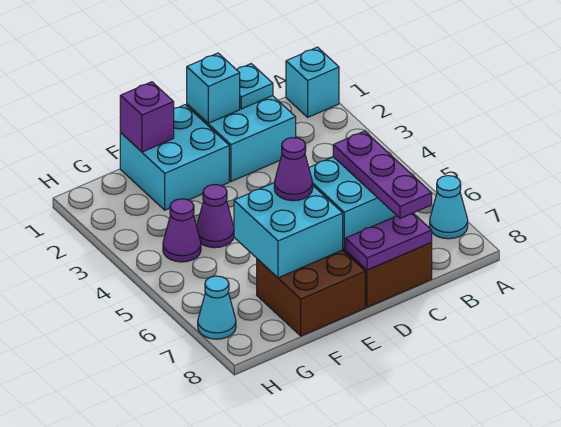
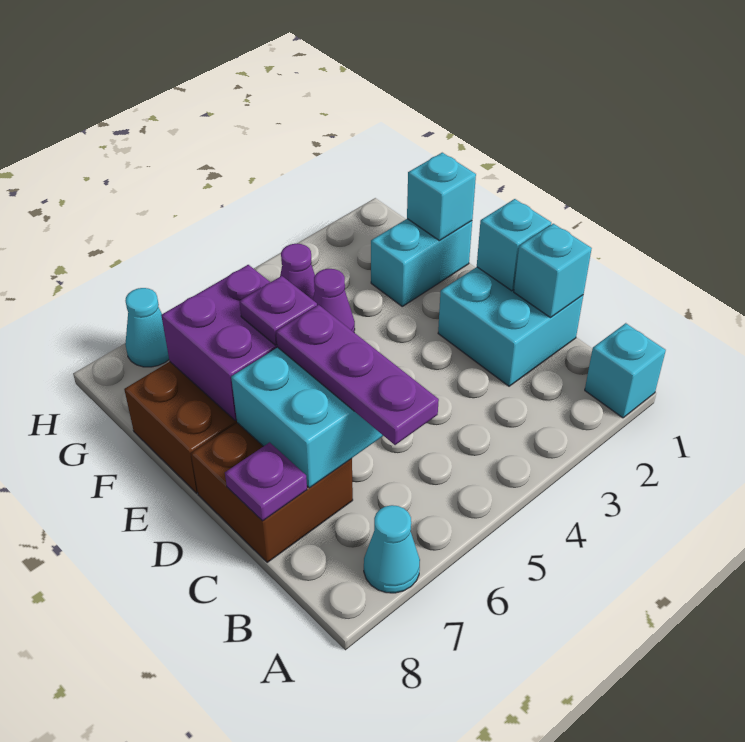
cyan plate C1 level 2 -> cyan brick C1 level 2
purple plate C6:C8 level 3 -> purple plate B6:D6 level 3
purple plate C8:D8 level 2 -> purple plate C8 level 2
cyan brick E1:F2 level 1 -> cyan brick F1:F2 level 1
cyan brick E6:F7 level 2 -> purple brick E6:F7 level 2
purple cone E6 level 3 -> purple plate E6 level 3
purple brick F1 level 2 -> cyan brick F1 level 2

